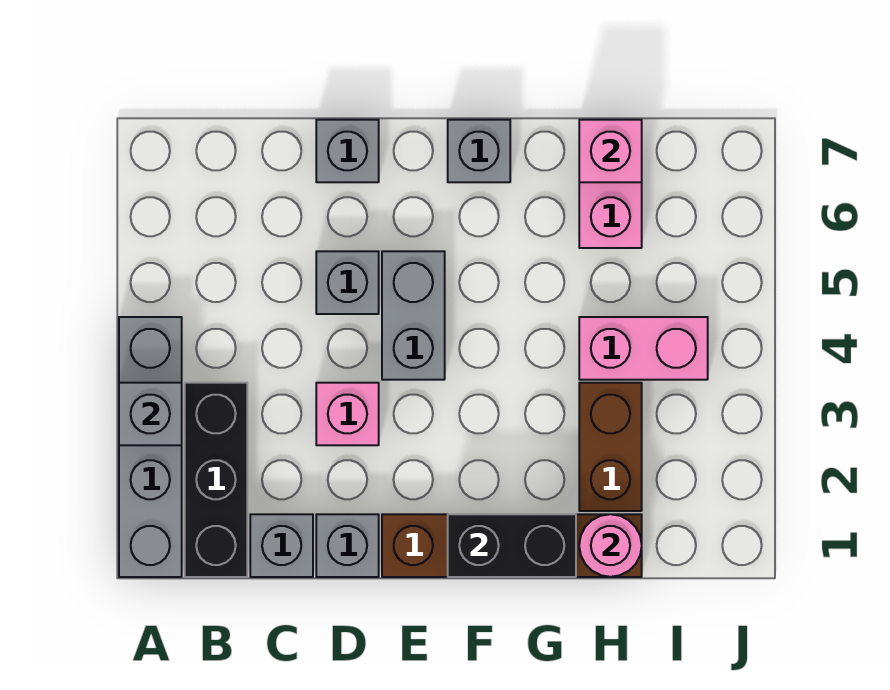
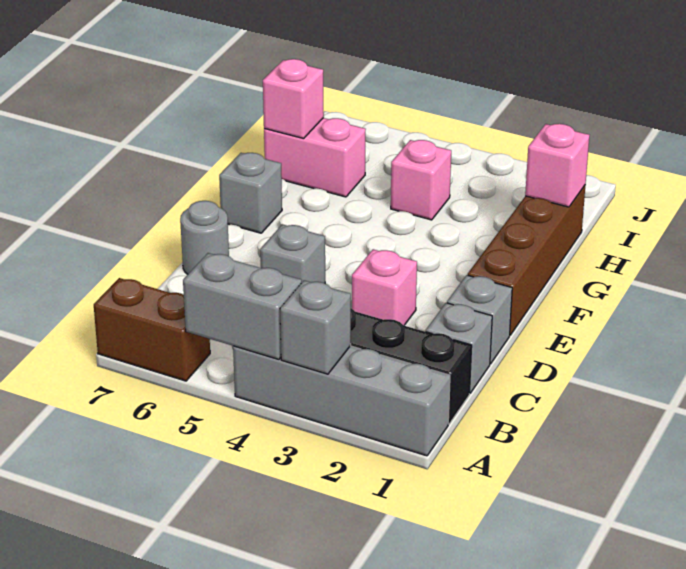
grey brick D7 level 1 -> grey round brick D7 level 1
grey brick E4:E5 level 1 -> grey brick A4:A5 level 2
black brick F1:G1 level 2 -> none
pink round brick H1 level 2 -> pink brick H1 level 2
brown brick H2:H3 level 1 -> brown brick A6:A7 level 1
pink brick H4:I4 level 1 -> pink brick H4 level 1

